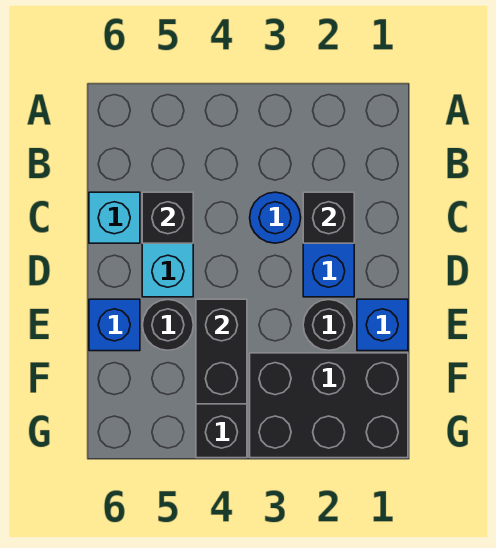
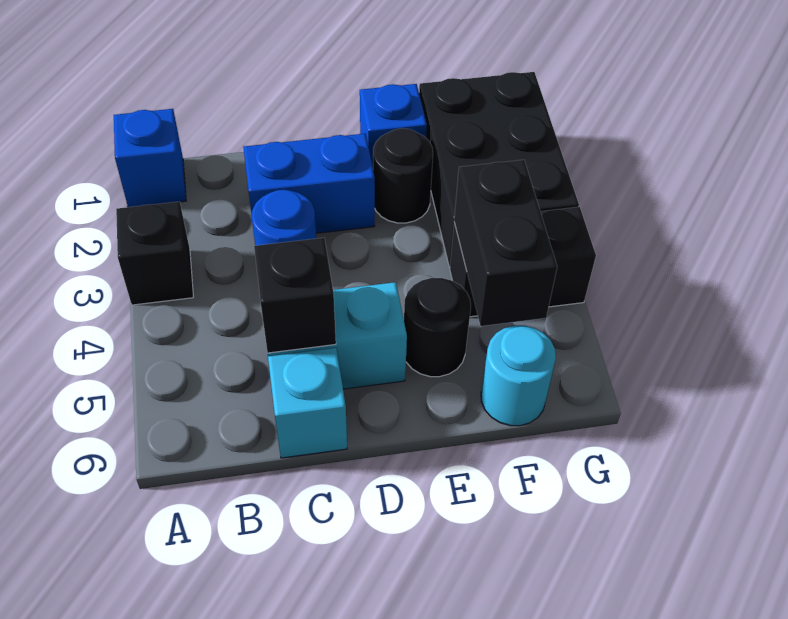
black brick C2 level 2 -> black brick A3 level 1
black brick E4:F4 level 2 -> black brick F4:F5 level 2
blue brick E6 level 1 -> blue brick A1 level 1
none -> cyan round brick F6 level 1

